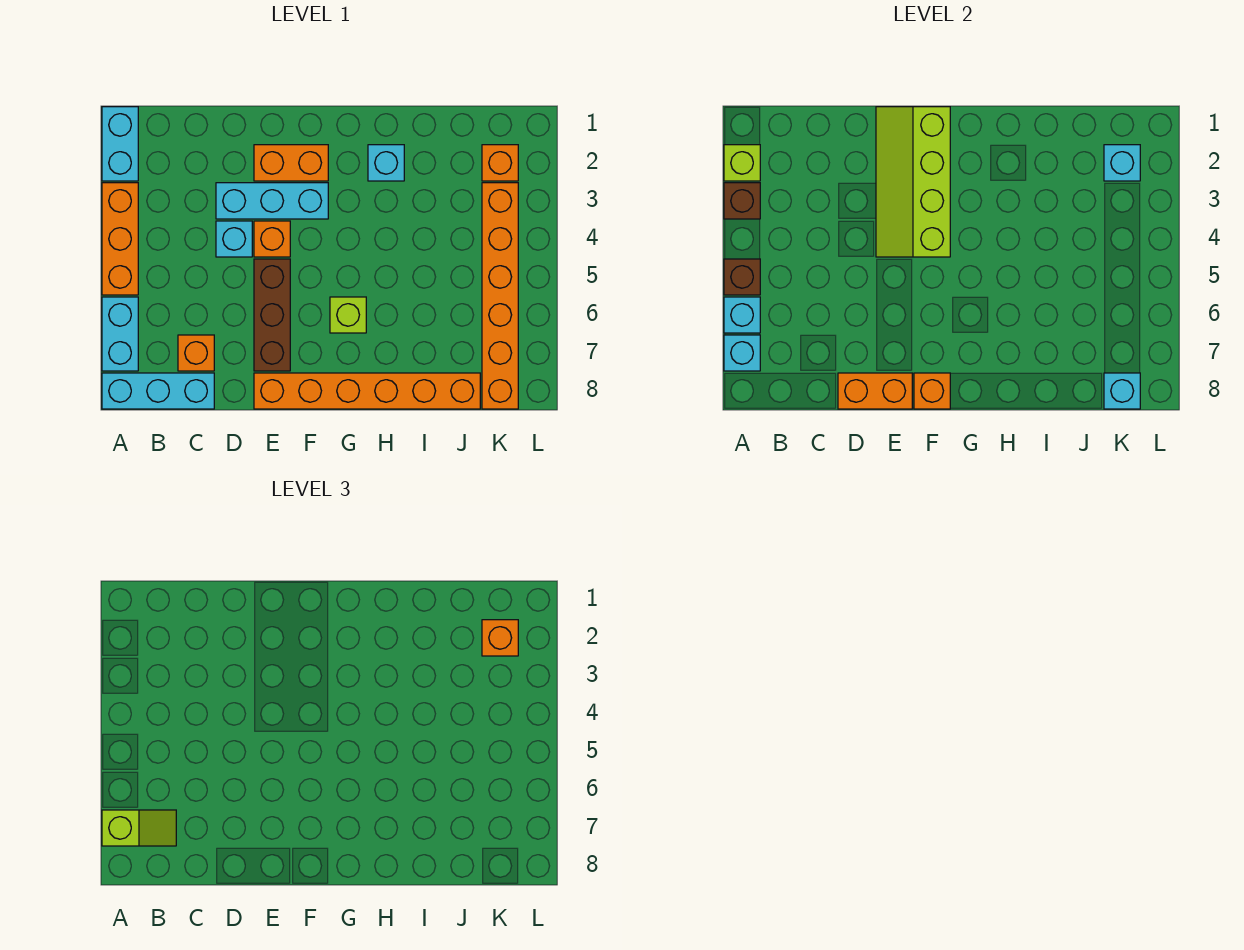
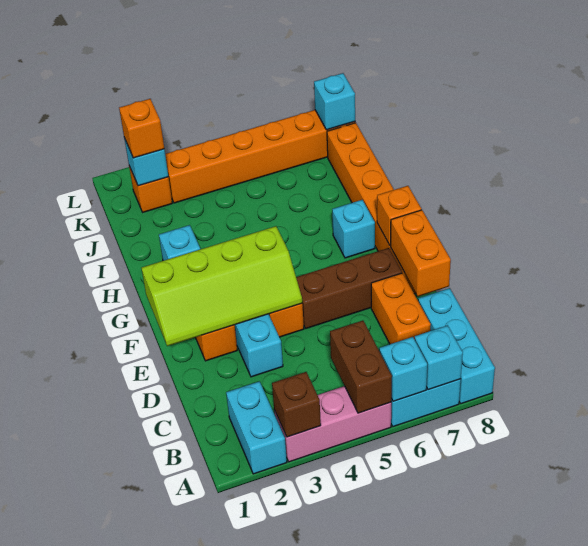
cyan brick A1:A2 level 1 -> cyan brick A2:B2 level 1
lime brick A2 level 2 -> none
orange brick A3:A5 level 1 -> pink brick A3:A5 level 1
brown brick A5 level 2 -> brown brick A5:B5 level 2
lime slope A7:B7 level 3 top A -> none
orange brick C7 level 1 -> orange brick C7:D7 level 1
cyan brick D4 level 1 -> cyan brick G7 level 1
lime brick G6 level 1 -> none

